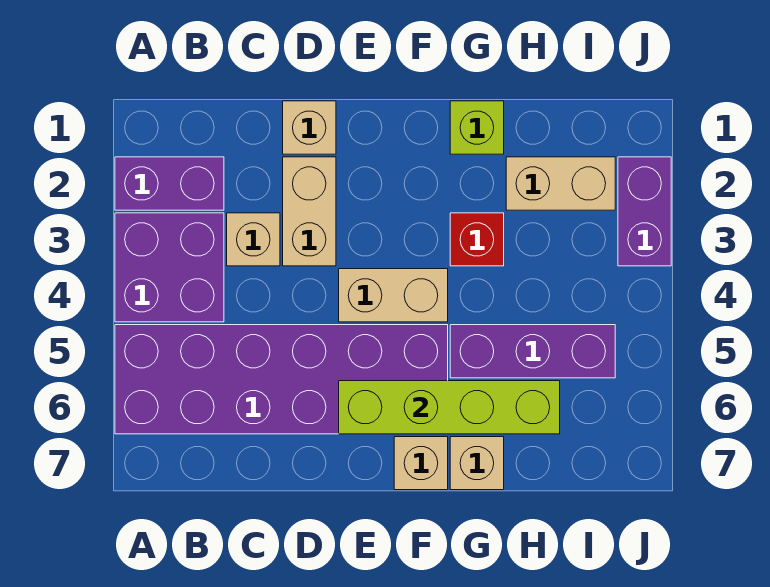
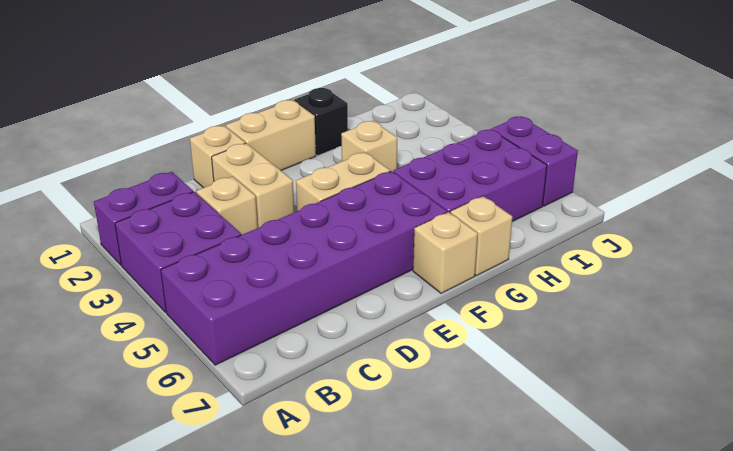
lime brick E6:H6 level 2 -> none
lime brick G1 level 1 -> black brick G1 level 1
red brick G3 level 1 -> tan brick G3 level 1
purple brick G5:I5 level 1 -> purple brick G5:I6 level 1
tan brick H2:I2 level 1 -> tan brick E1:F1 level 1
purple brick J2:J3 level 1 -> purple brick J5:J6 level 1

